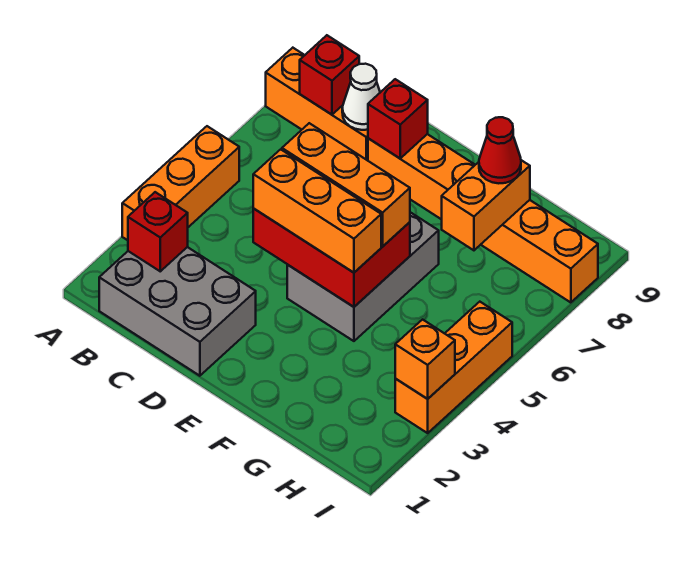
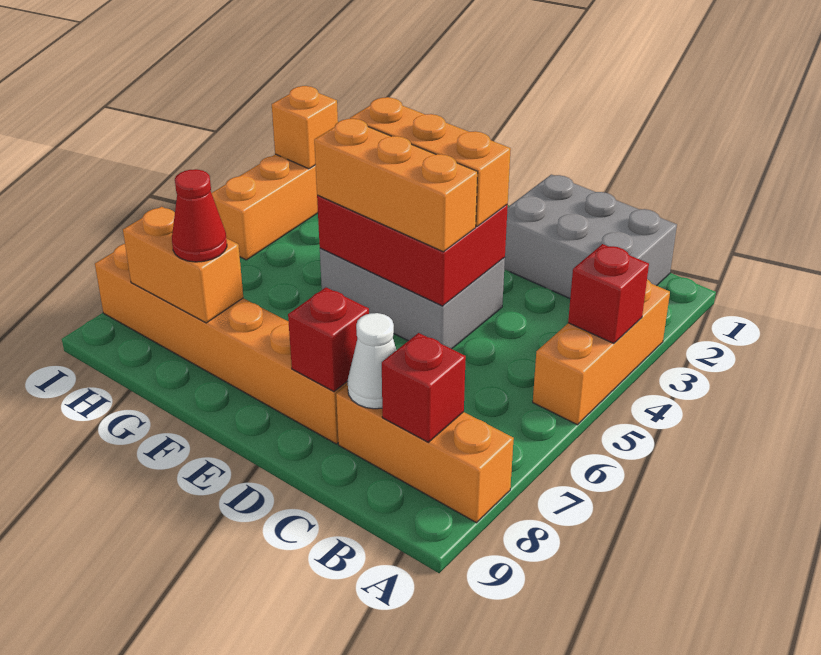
red brick B2 level 2 -> red brick A4 level 2
grey brick E4:F6 level 1 -> grey brick D4:F5 level 1
orange brick G7:G8 level 2 -> orange brick G8:H8 level 2

